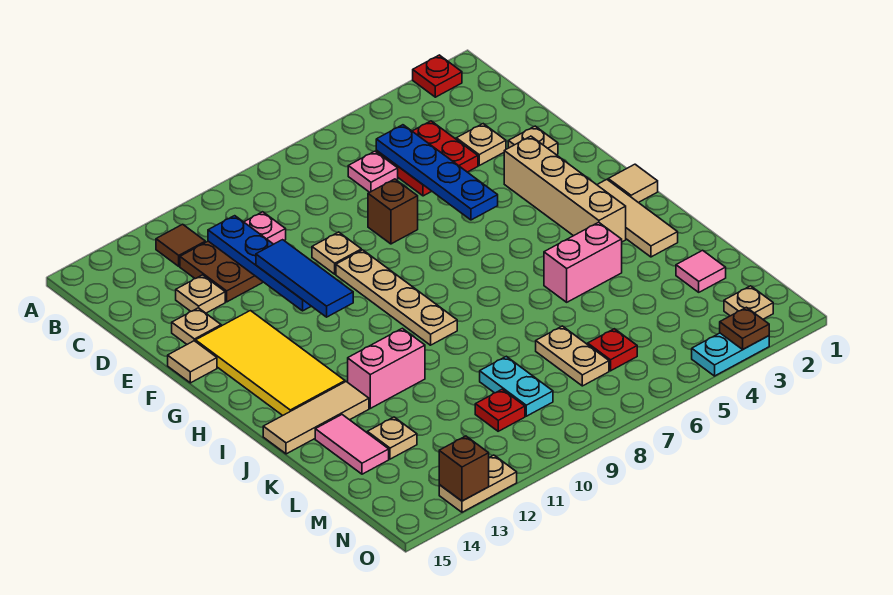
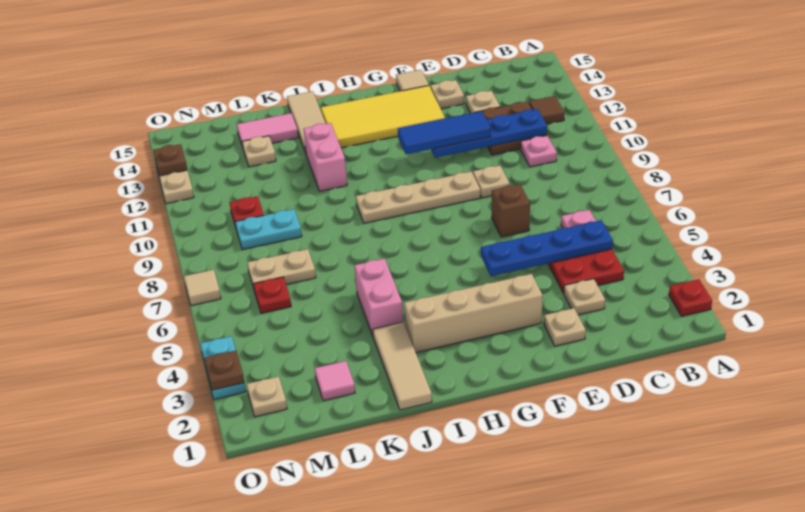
tan tile H1 level 1 -> tan tile O7 level 1
tan tile H2:J2 level 1 -> tan tile J1:J3 level 1
brown brick O13 level 2 -> brown plate O13 level 2

